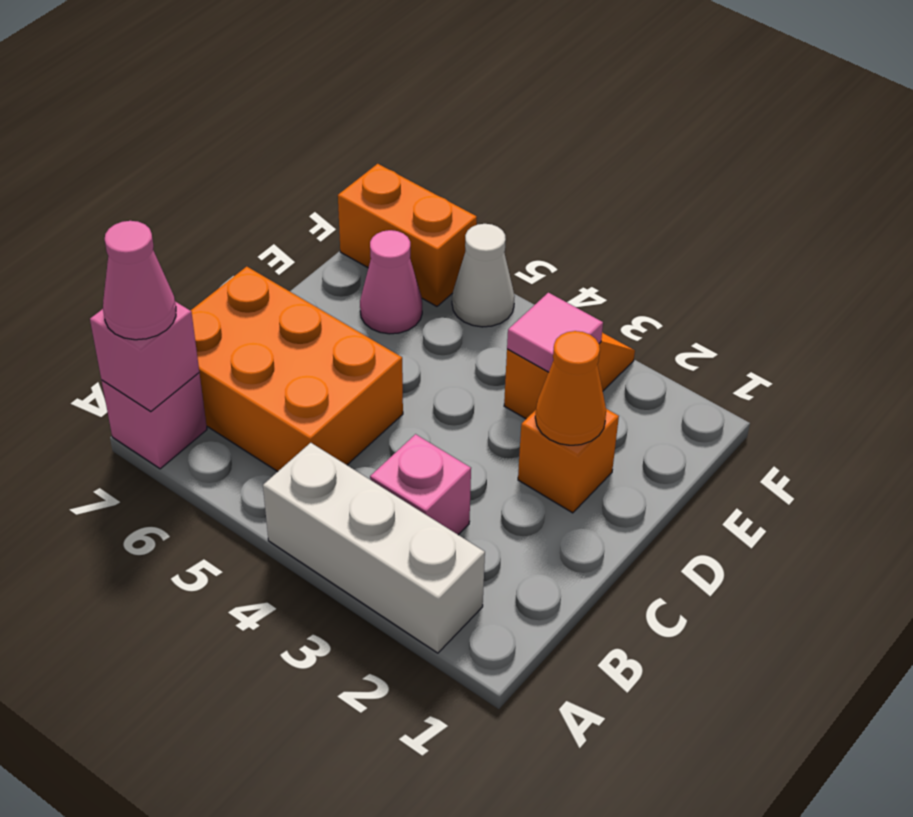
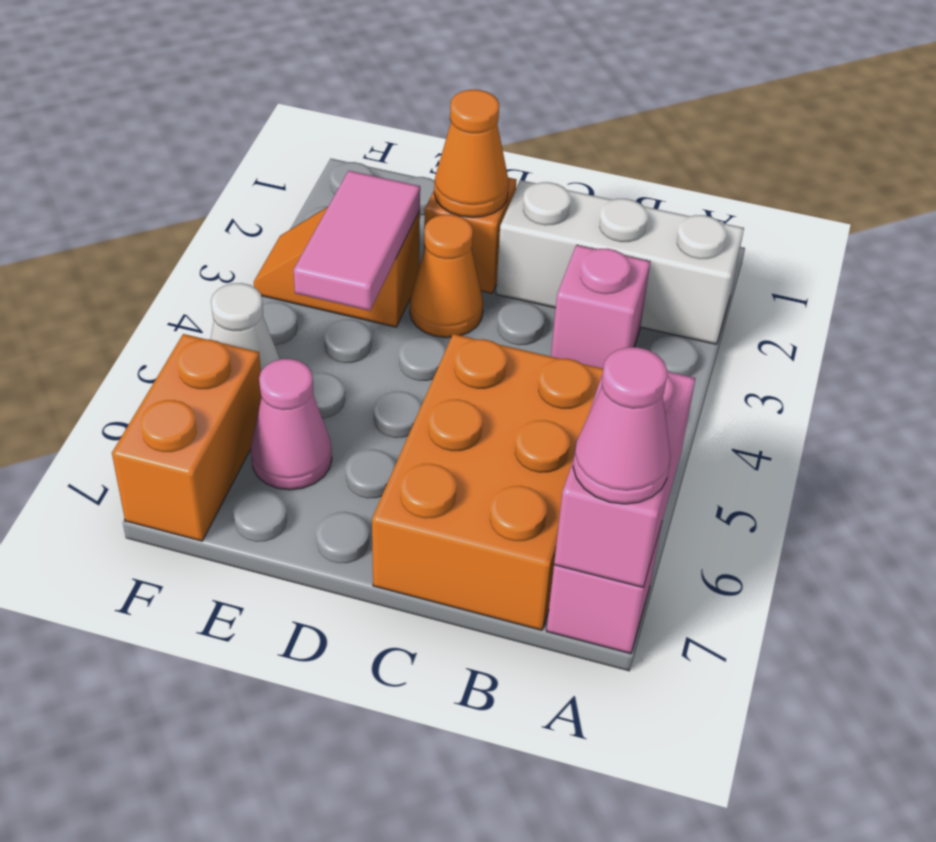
white brick A2:A4 level 1 -> white brick A2:C2 level 1
pink brick A7 level 2 -> pink brick A6:A7 level 2
none -> orange cone D3 level 1
pink tile E3 level 2 -> pink tile E3:E4 level 2

